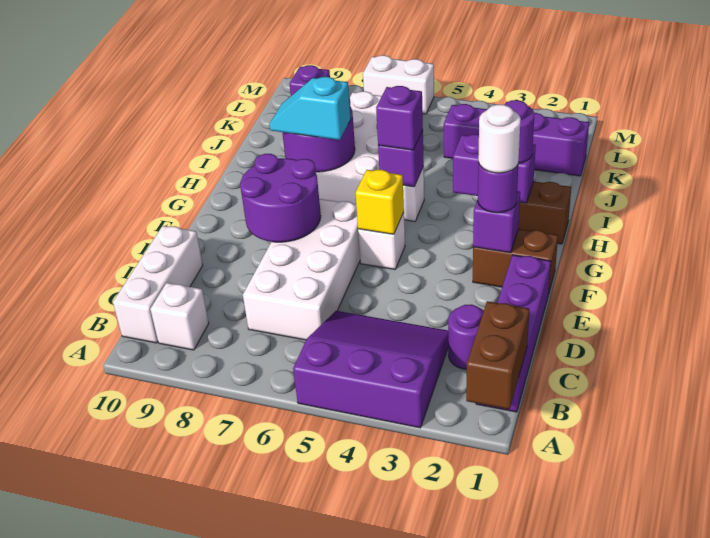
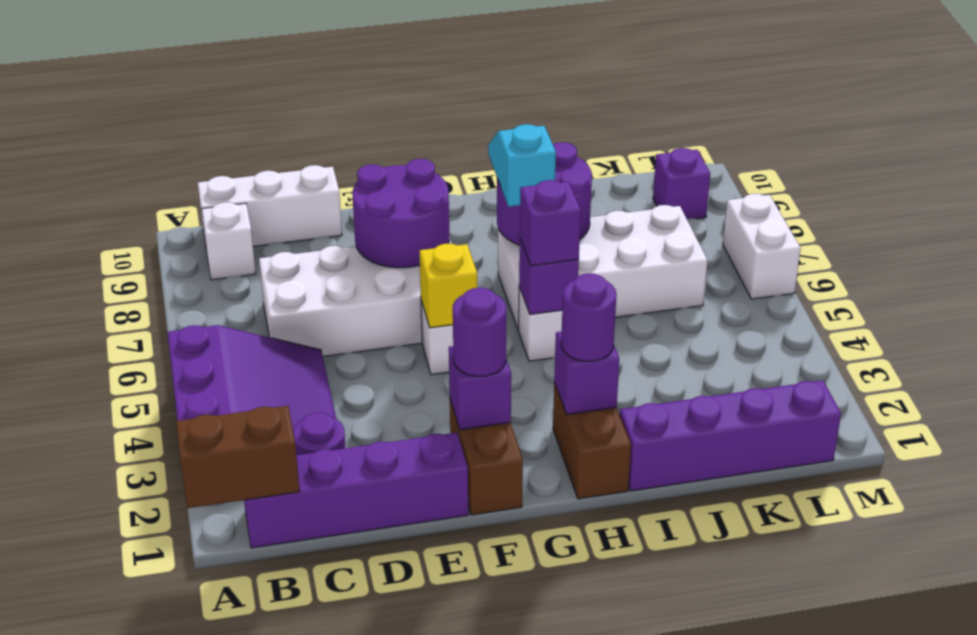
white round brick F2 level 4 -> none
purple brick H2:H3 level 2 -> purple brick H2 level 2
purple brick K1:K4 level 1 -> purple brick I1:L1 level 1

